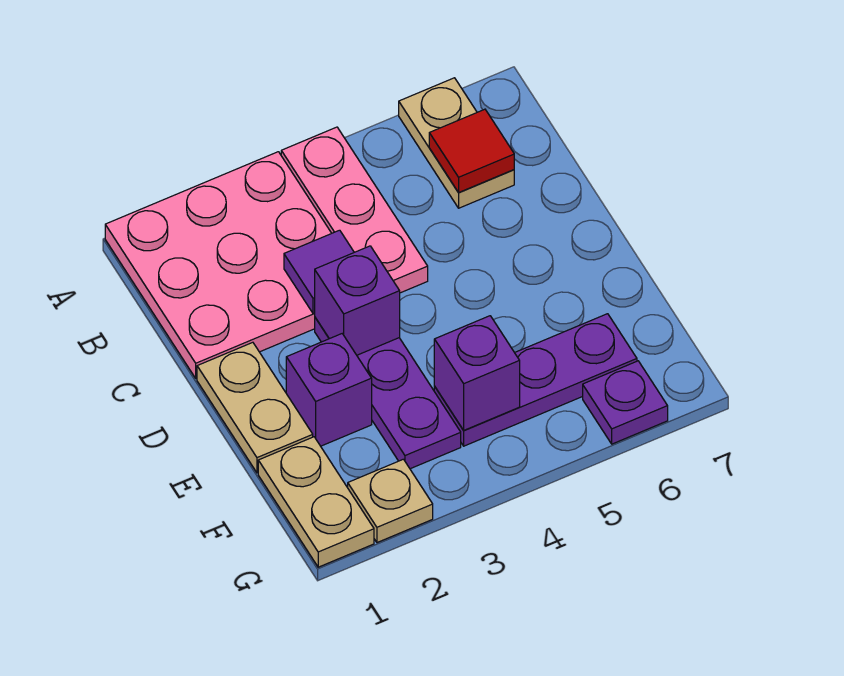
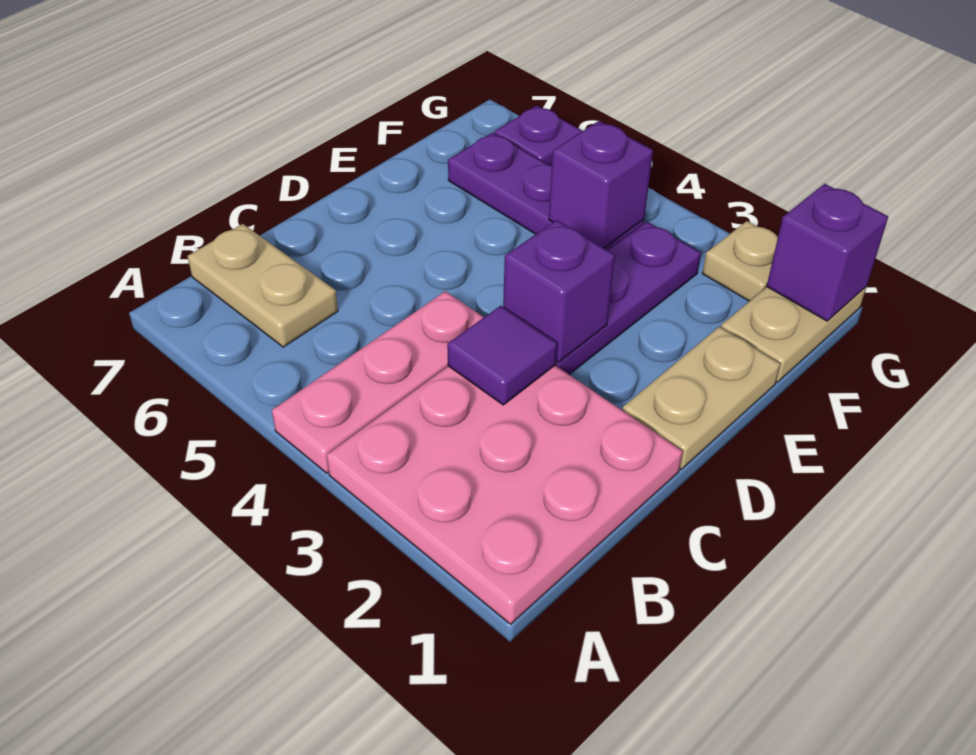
tan plate A6:B6 level 1 -> tan plate B6:B7 level 1
red tile B6 level 2 -> none
purple brick E2 level 1 -> purple brick G1 level 2

